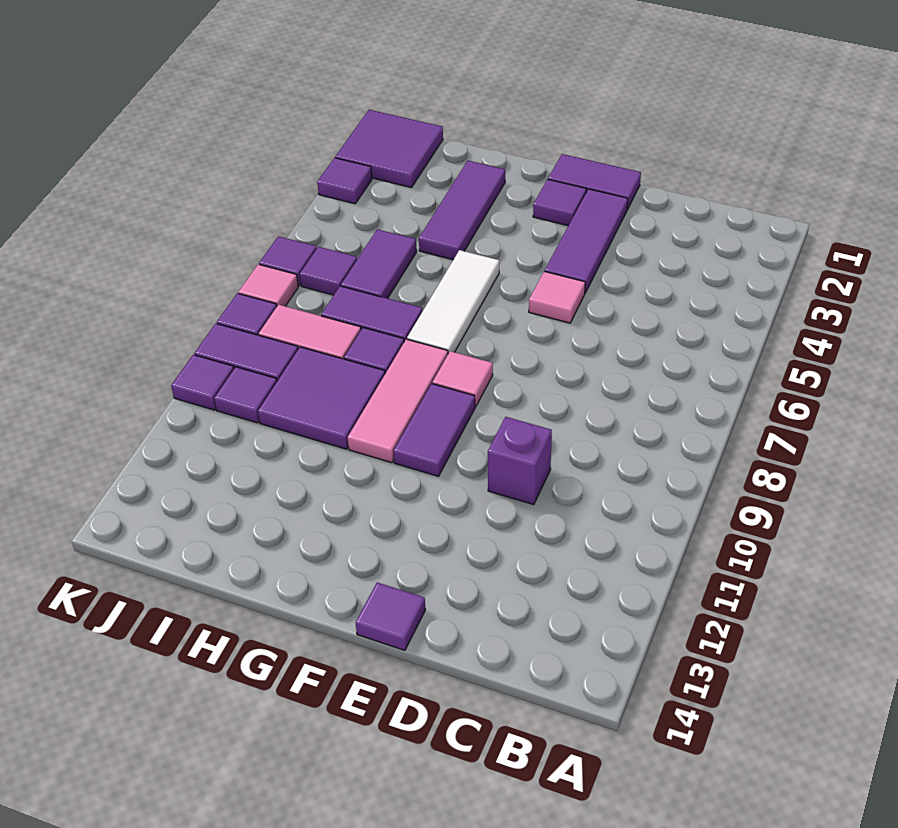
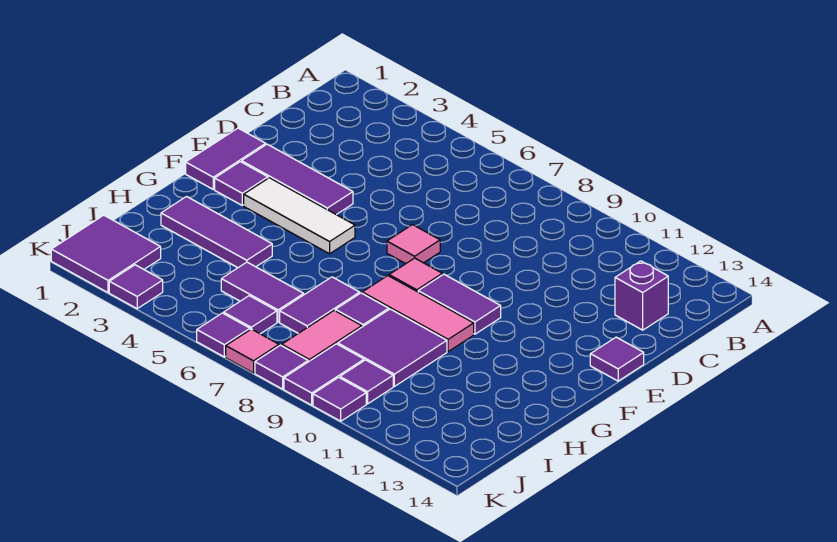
purple brick D10 level 1 -> purple brick C13 level 1
pink tile E5 level 1 -> pink tile E7 level 1
white tile G5:G7 level 1 -> white tile F3:F5 level 1

